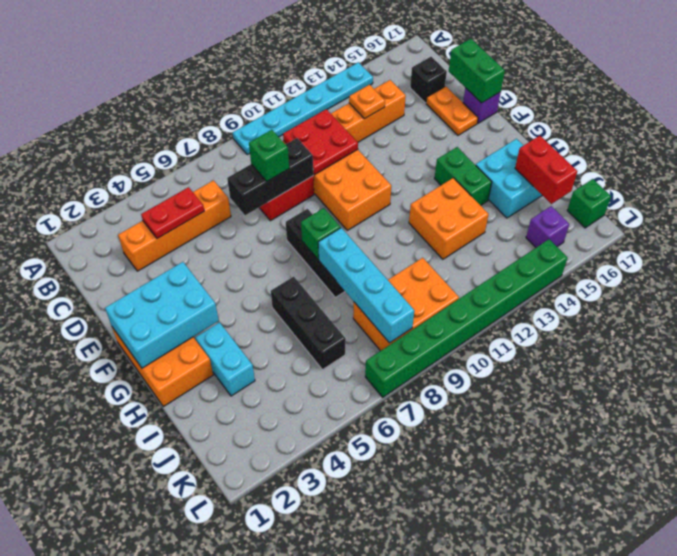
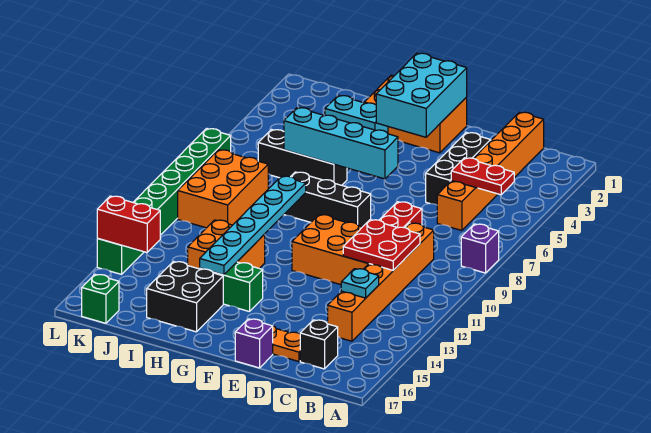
cyan plate A9:A14 level 1 -> cyan plate H9:H14 level 2
orange brick C3:C6 level 1 -> orange brick C1:C6 level 1
red plate C4:C5 level 2 -> red plate B5:C5 level 2
orange plate C13 level 2 -> cyan plate C13 level 2
black brick D7:D9 level 2 -> black brick D3:D5 level 1
green brick D8 level 3 -> none
green brick D17:E17 level 2 -> none
green brick G8 level 2 -> none
cyan brick H8:K8 level 2 -> cyan brick F6:I6 level 2
cyan brick H15:I16 level 1 -> black brick H15:I16 level 1
red brick I16:J16 level 2 -> red brick K14:L14 level 2
purple brick K15 level 1 -> purple brick A8 level 1

